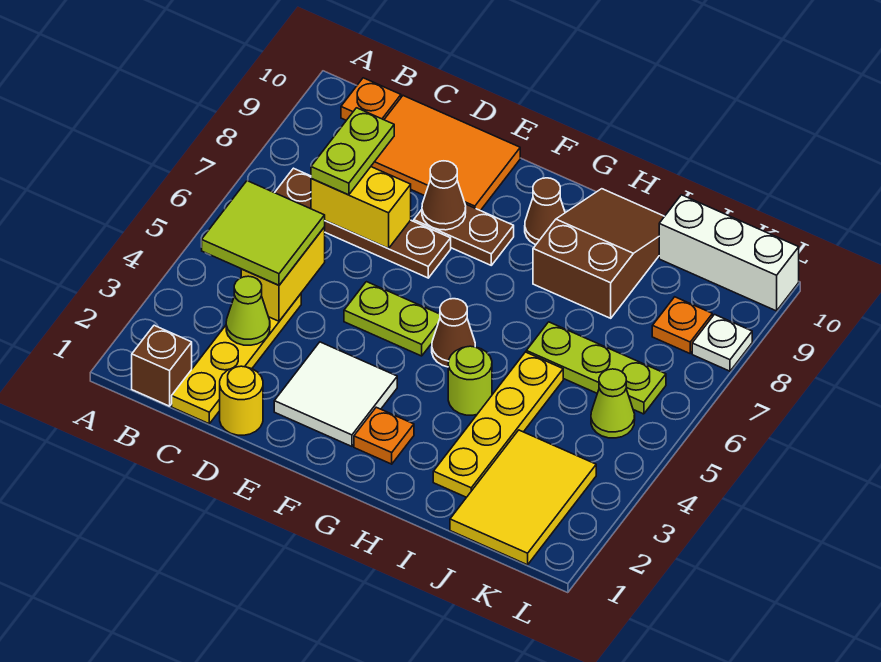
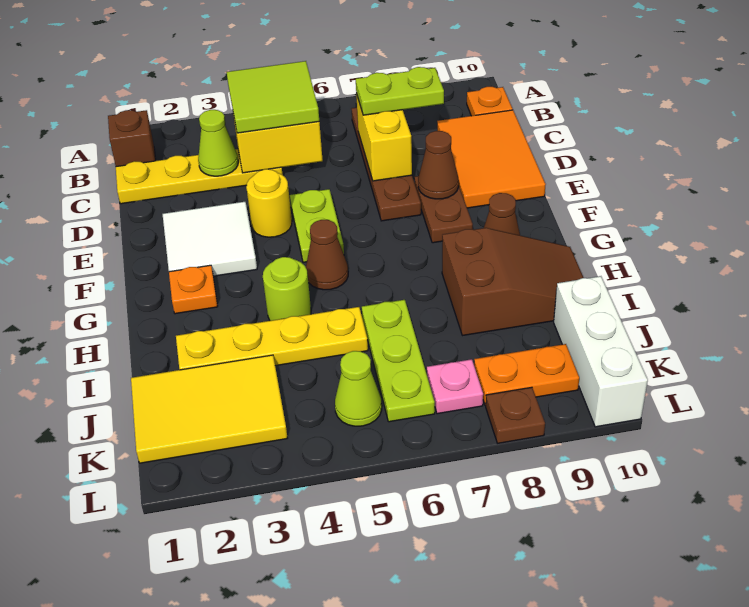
yellow round brick D1 level 1 -> yellow round brick E4 level 1
none -> pink plate K7 level 1
orange plate K8 level 1 -> orange plate K8:K9 level 1
white plate L8 level 1 -> brown plate L8 level 1

